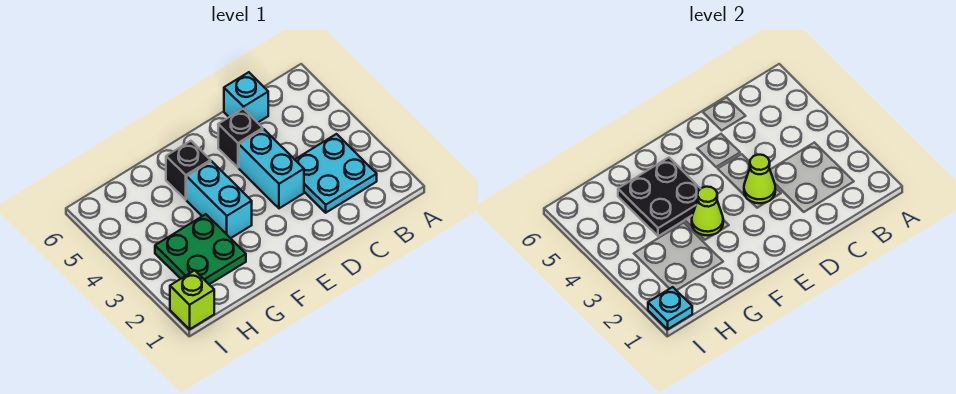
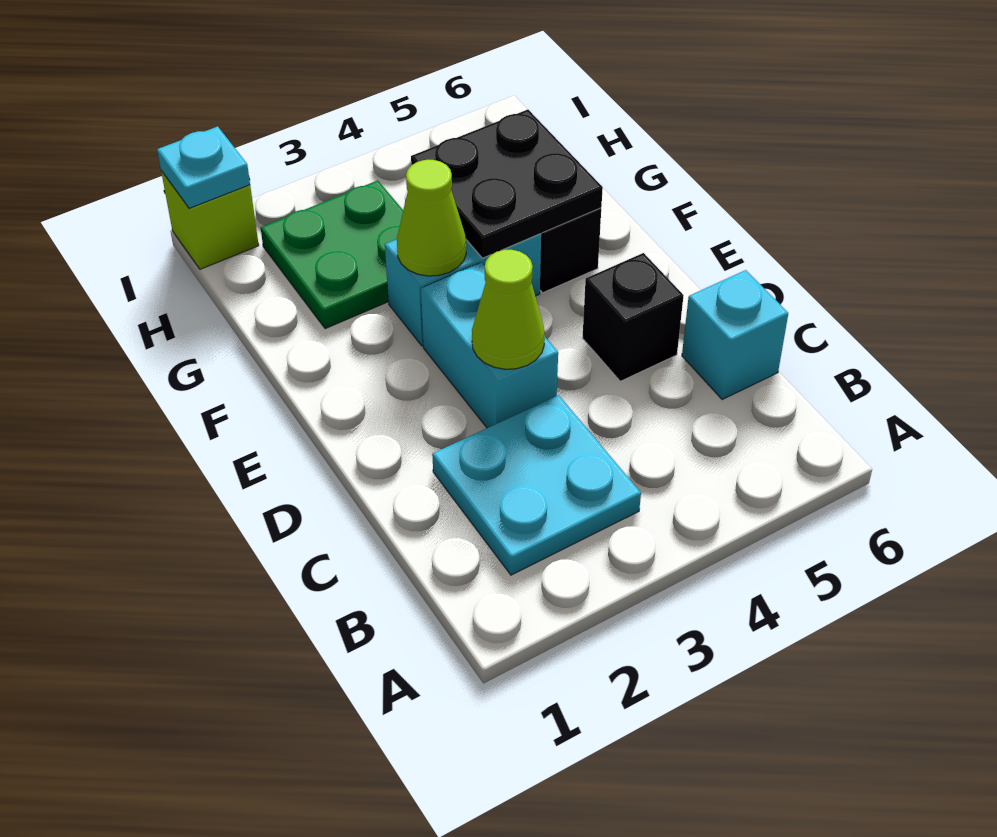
cyan brick D3:D4 level 1 -> cyan brick D3:E3 level 1

